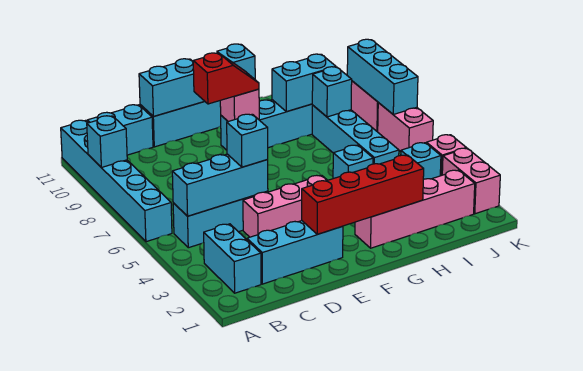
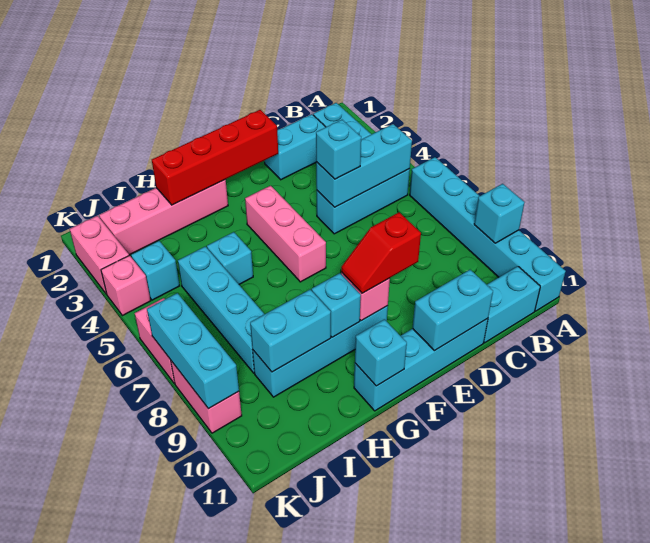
cyan brick C2:E2 level 1 -> cyan brick C2:D2 level 1
pink brick D4:F4 level 1 -> pink brick F4:F6 level 1
cyan brick I8 level 2 -> cyan brick G9 level 2

